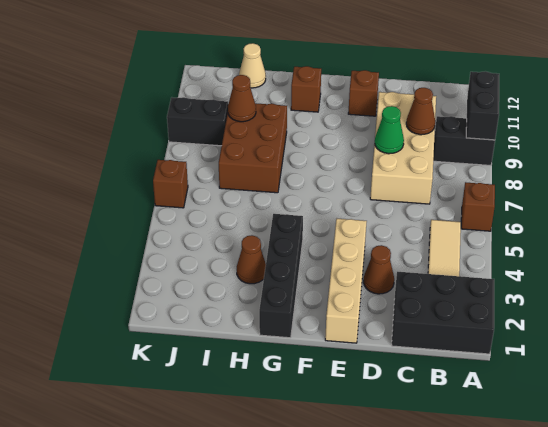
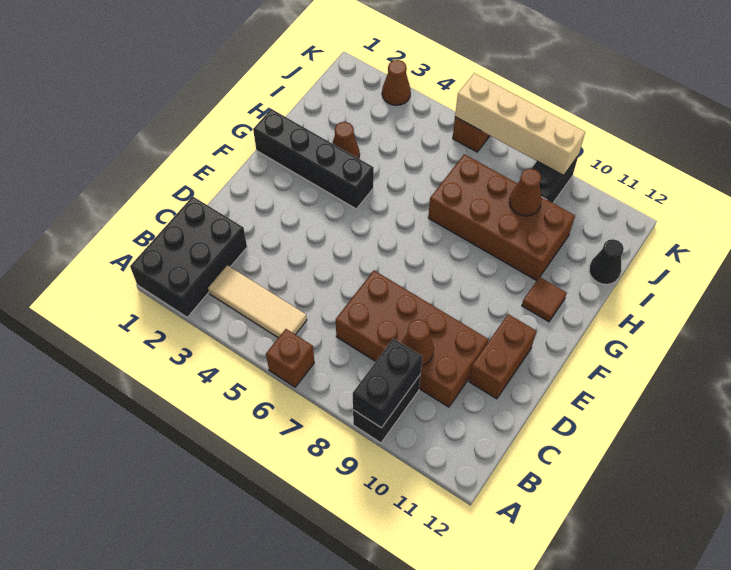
black brick A9:A10 level 2 -> black brick A9:B9 level 2
tan brick C7:D10 level 1 -> brown brick C7:D10 level 1
brown cone D3 level 1 -> brown cone K3 level 1
green cone D8 level 2 -> none
tan brick E1:E4 level 1 -> tan brick K6:K9 level 2
brown brick E11 level 1 -> brown brick D11:E11 level 1
brown brick G11 level 1 -> brown tile G11 level 1
brown brick H7:I9 level 1 -> brown brick H7:I10 level 1
tan cone I12 level 1 -> black cone I12 level 1

